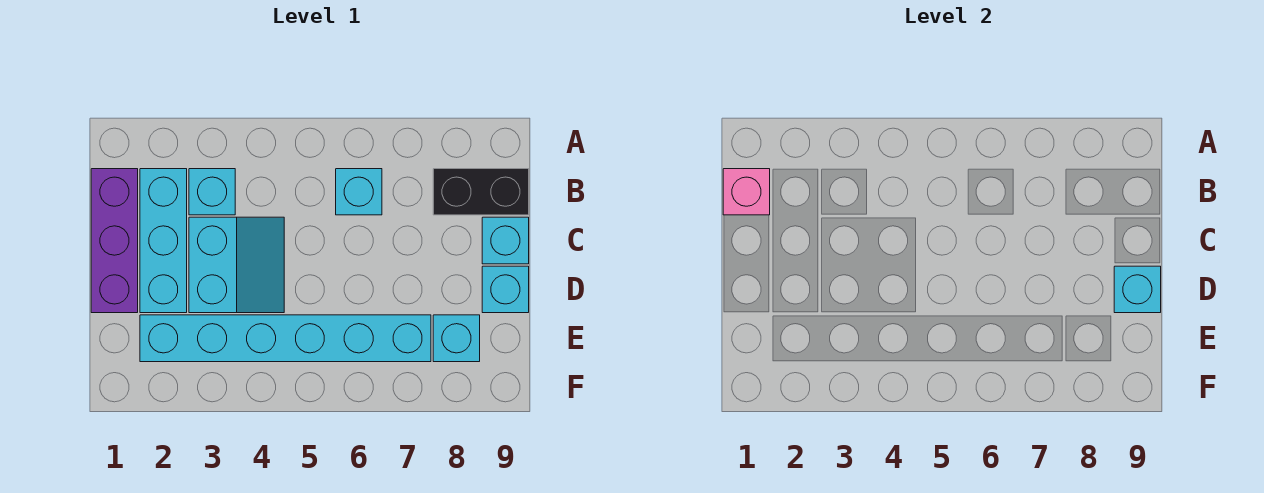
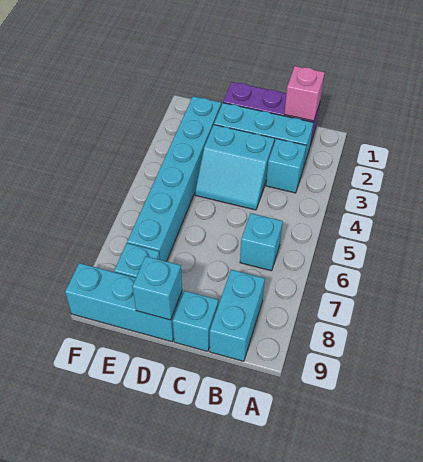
black brick B8:B9 level 1 -> cyan brick B8:B9 level 1
cyan brick D9 level 1 -> cyan brick D9:F9 level 1

